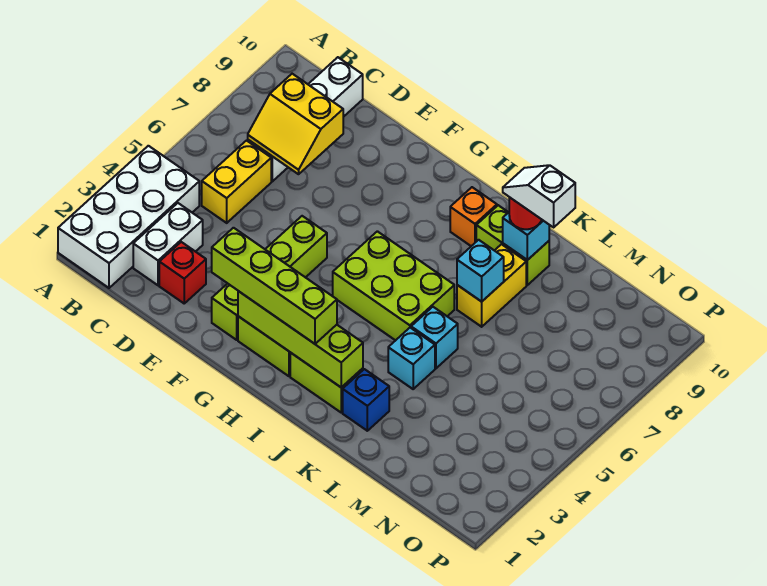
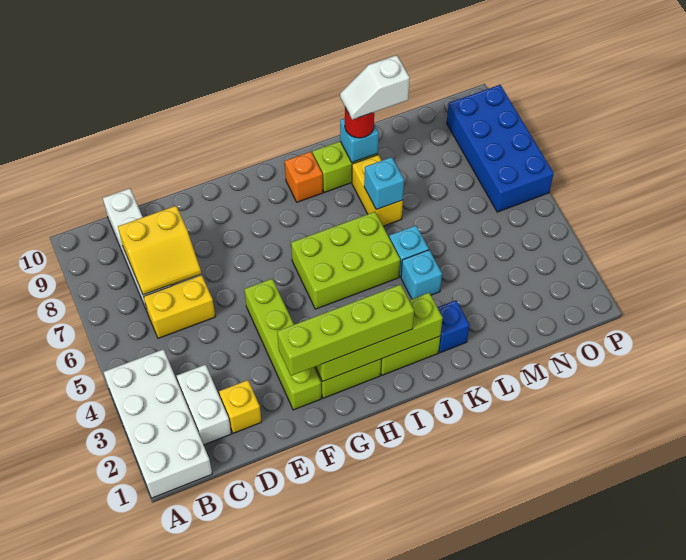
yellow brick C5:C6 level 1 -> yellow brick C6:D6 level 1
red brick D2 level 1 -> yellow brick D2 level 1
none -> blue brick O6:P9 level 1

